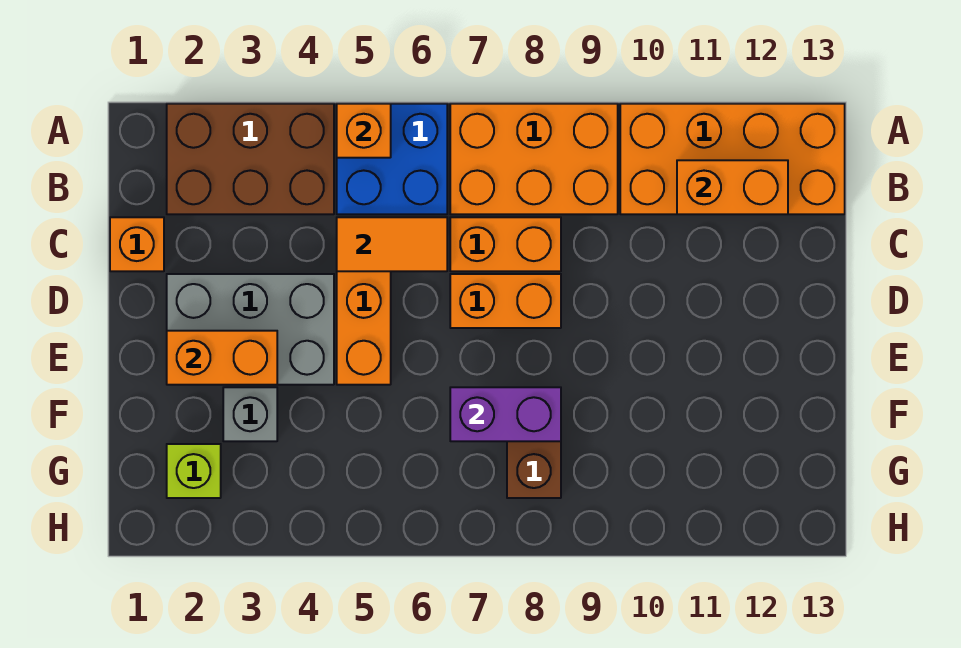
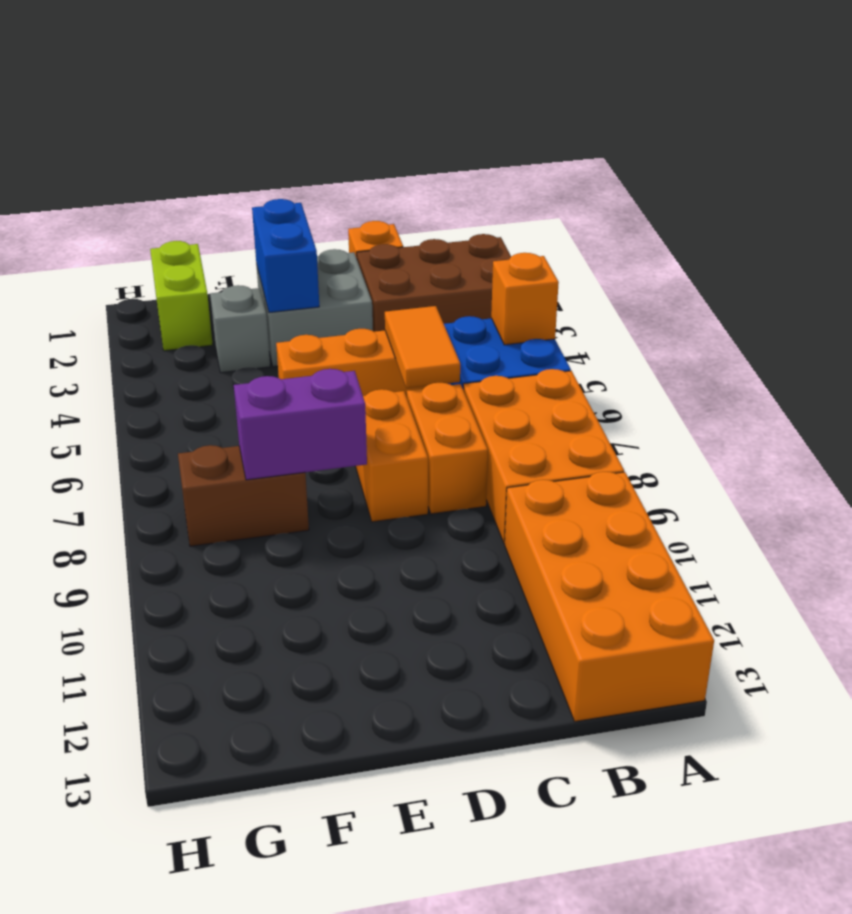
brown brick A2:B4 level 1 -> brown brick A2:C3 level 1
orange brick B11:B12 level 2 -> none
grey brick D2:E4 level 1 -> grey brick D2:E3 level 1
orange brick E2:E3 level 2 -> blue brick E2:E3 level 2
purple brick F7:F8 level 2 -> purple brick E8:F8 level 2
lime brick G2 level 1 -> lime brick G1:G2 level 1

